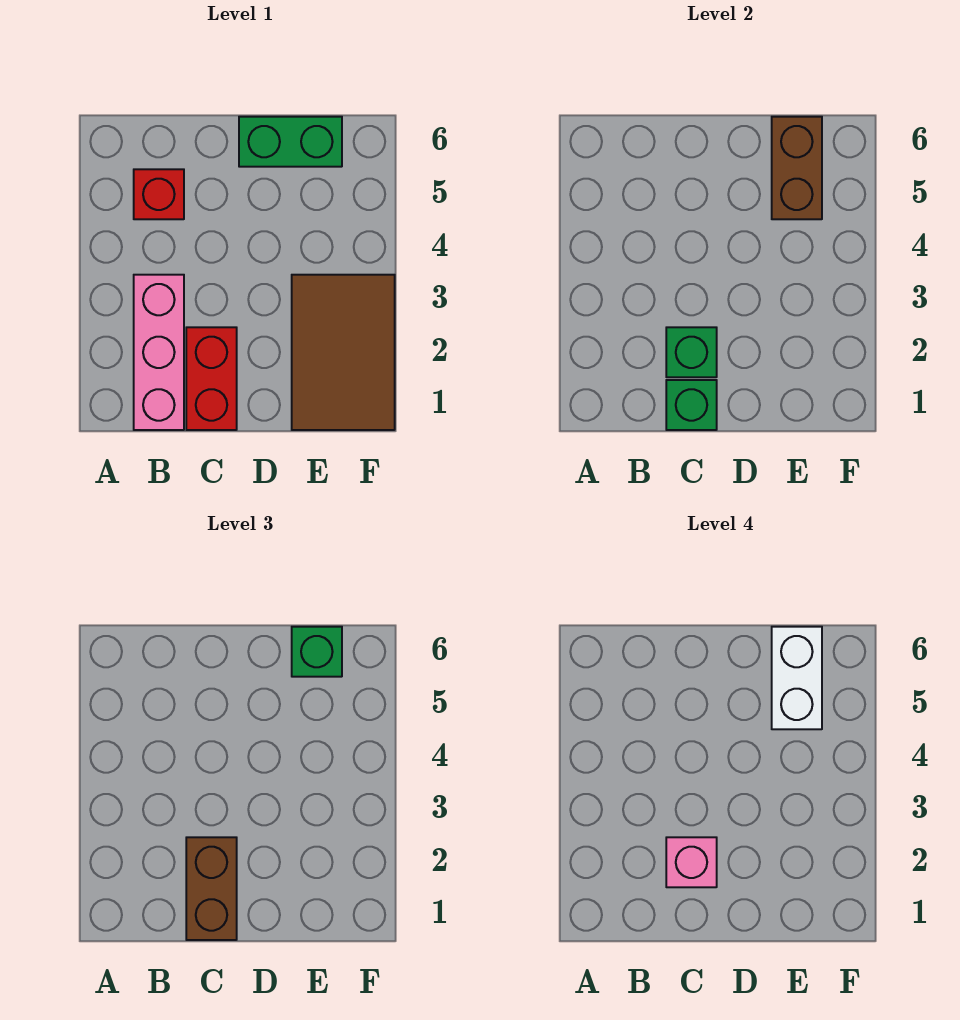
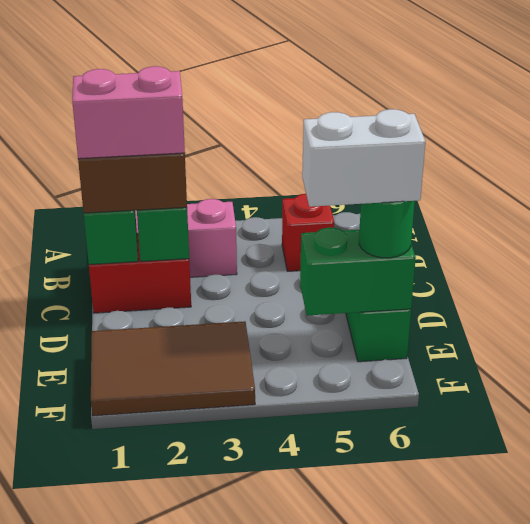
pink brick C2 level 4 -> pink brick C1:C2 level 4
brown brick E5:E6 level 2 -> green brick E5:E6 level 2
green brick E6 level 3 -> green round brick E6 level 3

